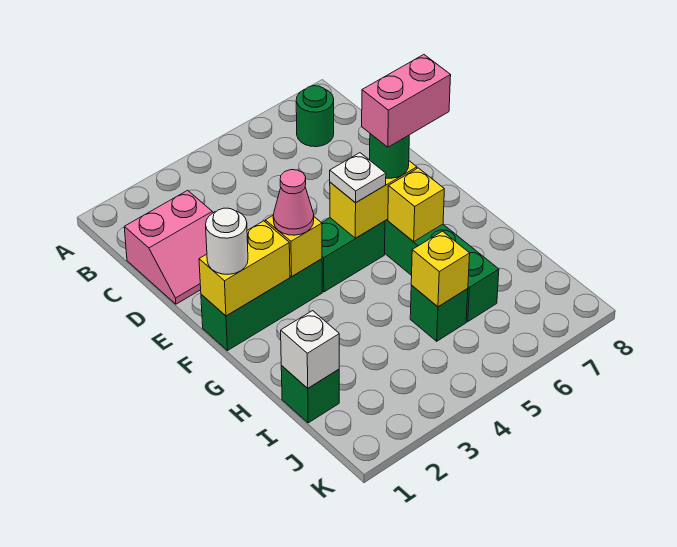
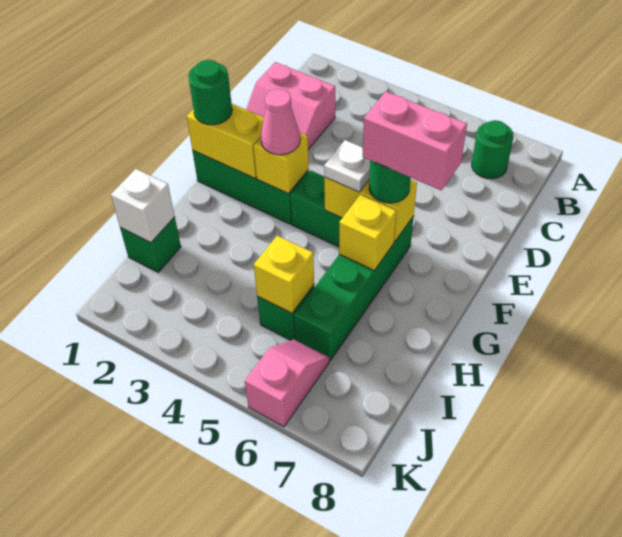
white round brick F1 level 3 -> green round brick F1 level 3
none -> pink slope J6:K6 level 1 top K

